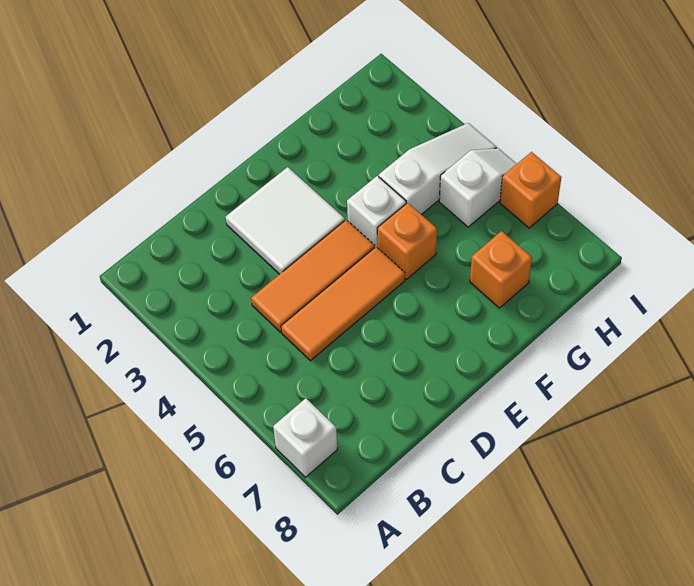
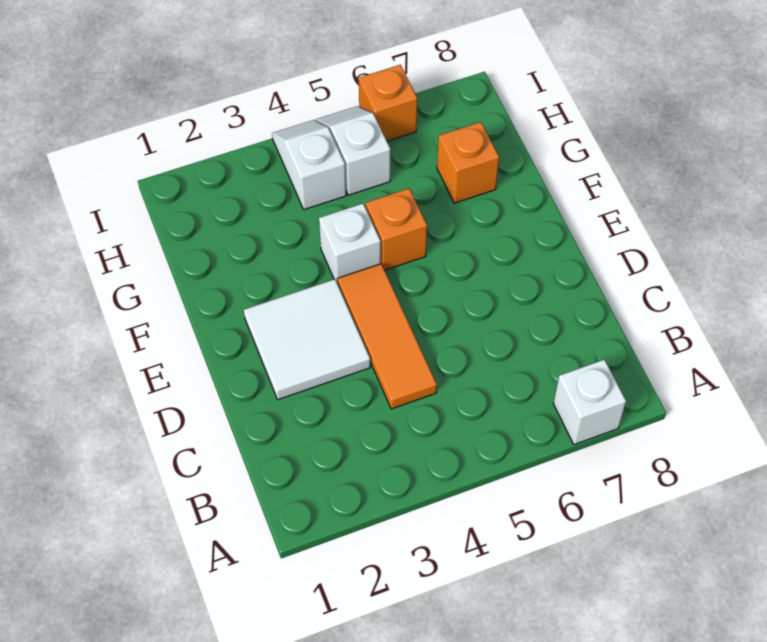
orange tile C5:E5 level 1 -> none
white slope G4:I4 level 1 top G -> white slope H4:I4 level 1 top H

